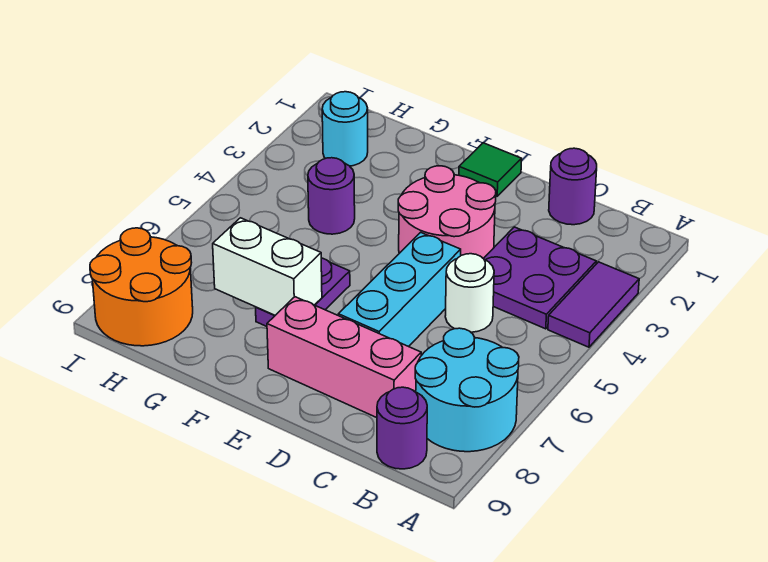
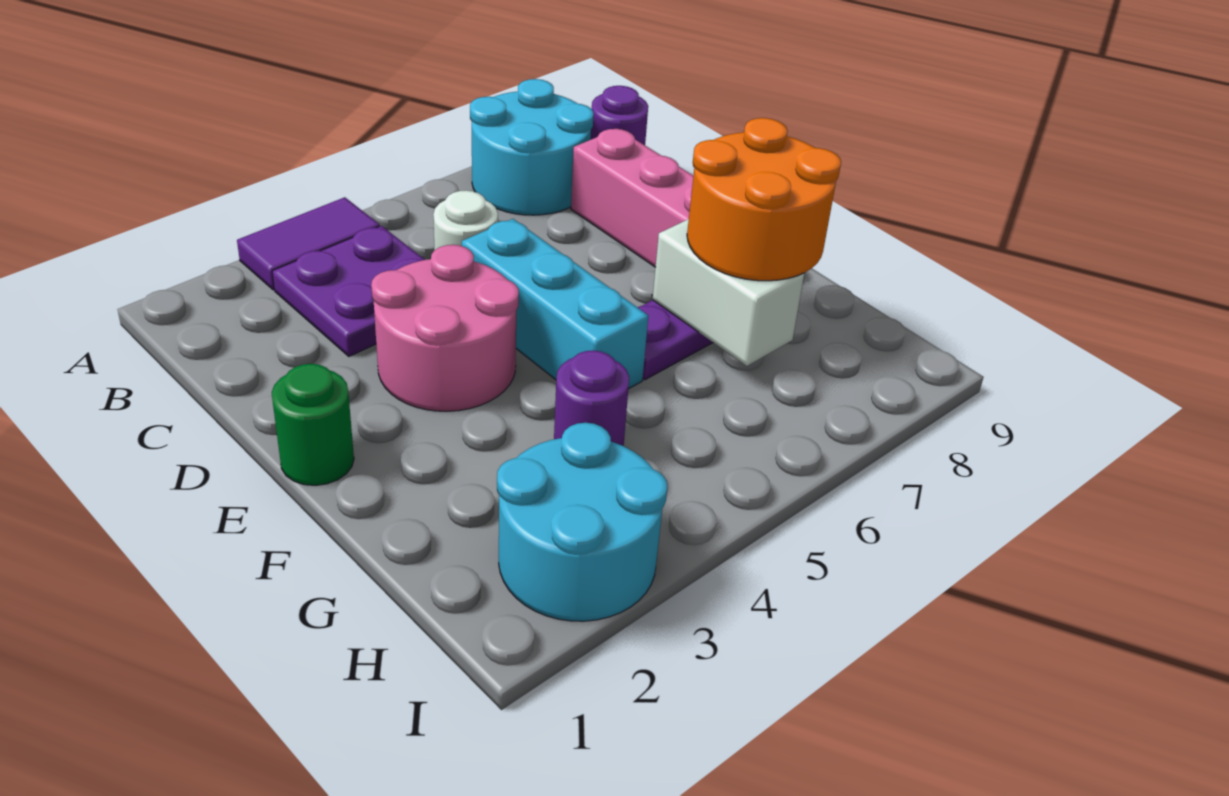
purple round brick C1 level 1 -> none
cyan brick D5:D7 level 1 -> cyan brick D5:F5 level 1
green tile E1 level 1 -> green round brick E1 level 1
cyan round brick H2 level 1 -> cyan round brick H2:I3 level 1
orange round brick H8:I9 level 1 -> orange round brick F7:G8 level 3

